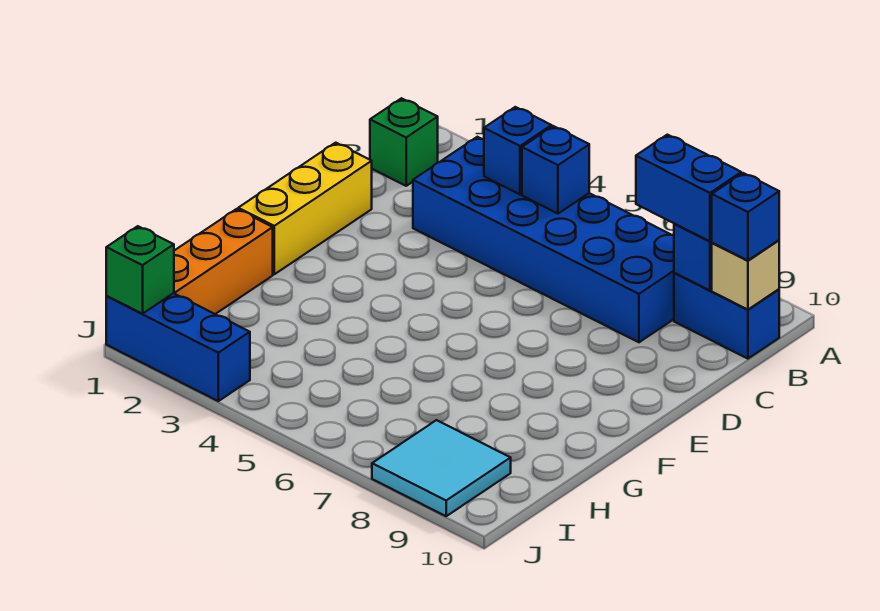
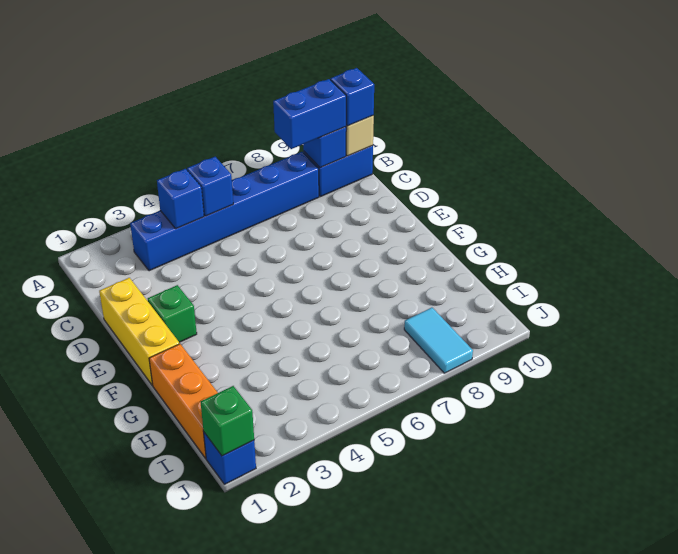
green brick B1 level 1 -> green brick E2 level 1
blue brick B3:C8 level 1 -> blue brick B3:B8 level 1
cyan tile I8:J9 level 1 -> cyan tile I8:J8 level 1
blue brick J1:J3 level 1 -> blue brick J1 level 1

